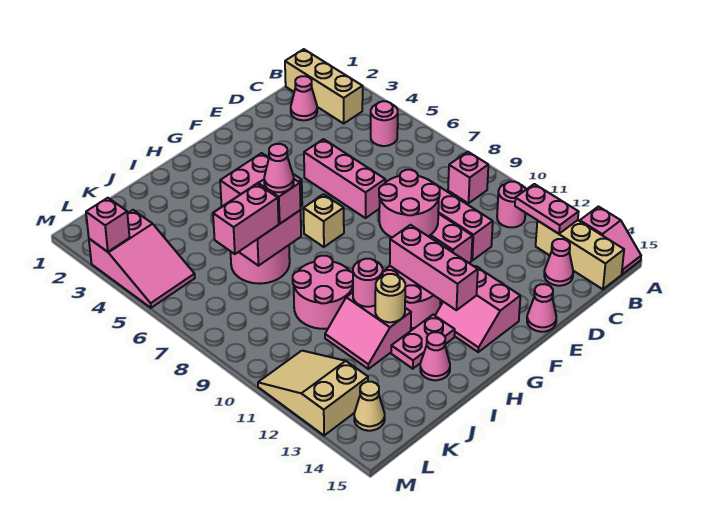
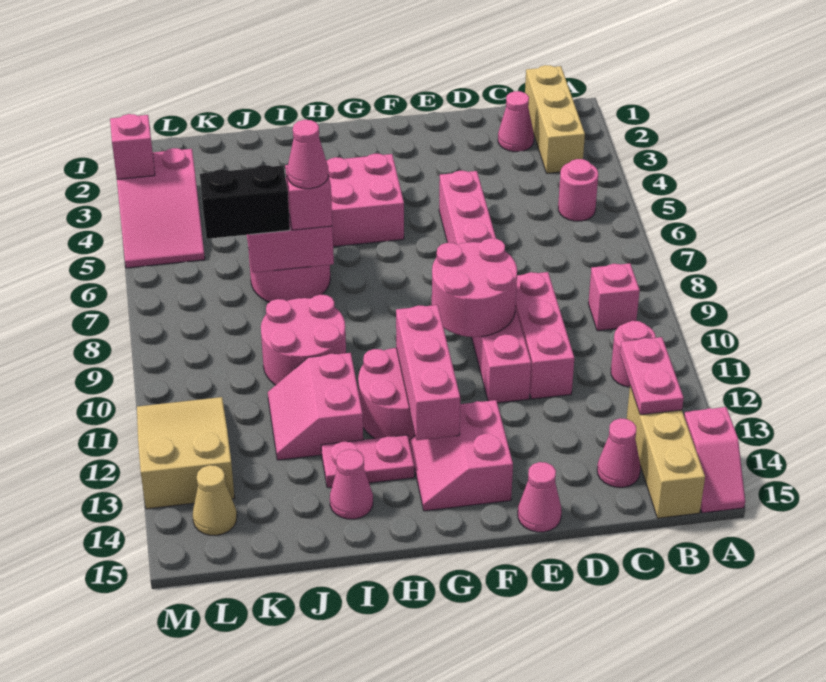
tan brick G7 level 1 -> none
pink round brick I11 level 2 -> none
tan round brick I12 level 2 -> none
pink brick J7:K7 level 3 -> black brick J7:K7 level 3

